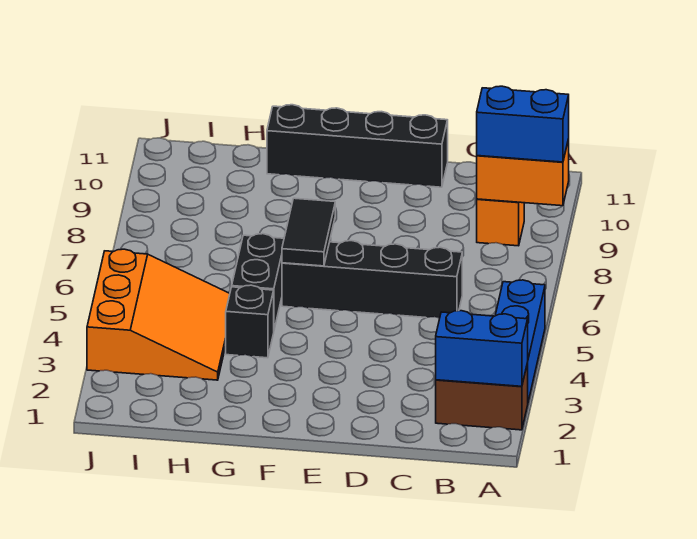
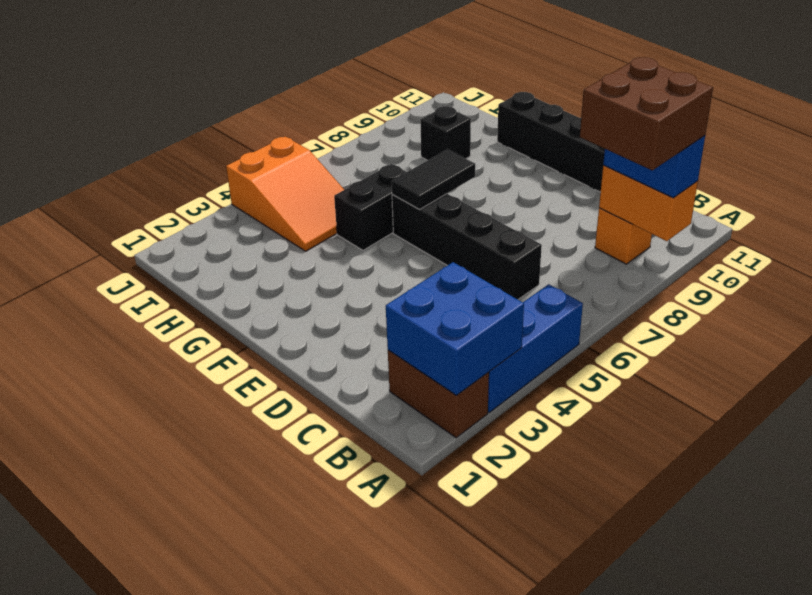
blue brick A2:B2 level 2 -> blue brick A2:B3 level 2
none -> brown brick A8:B9 level 4
black brick G4 level 1 -> black brick H9 level 1
orange slope H3:J5 level 1 top J -> orange slope H4:J5 level 1 top J

